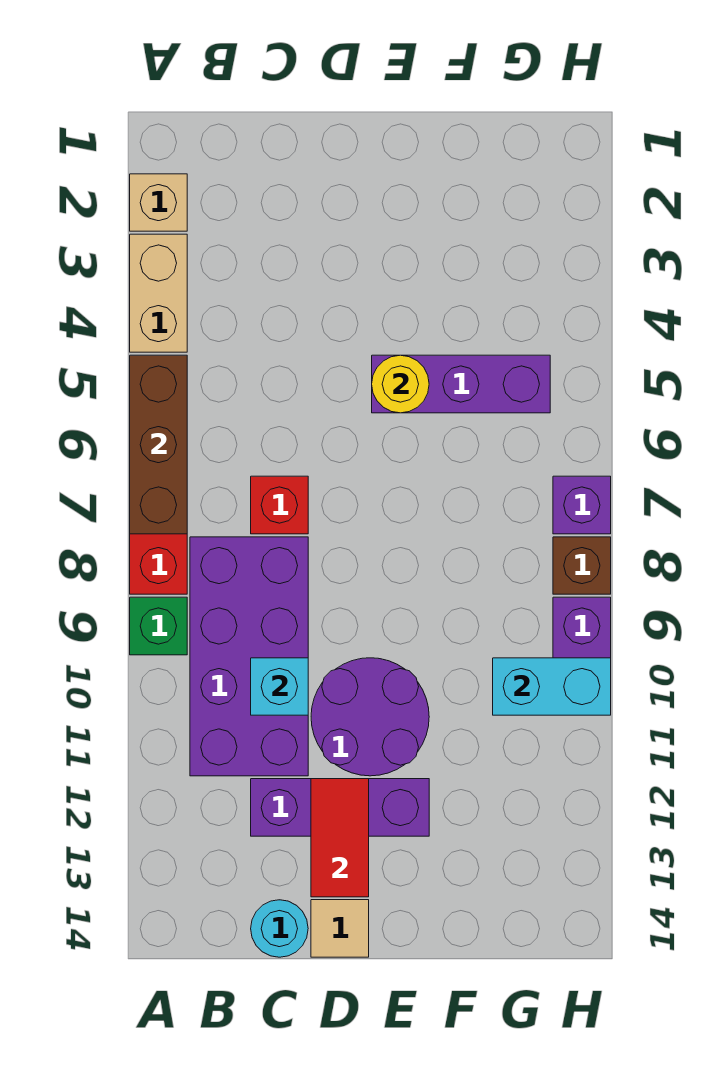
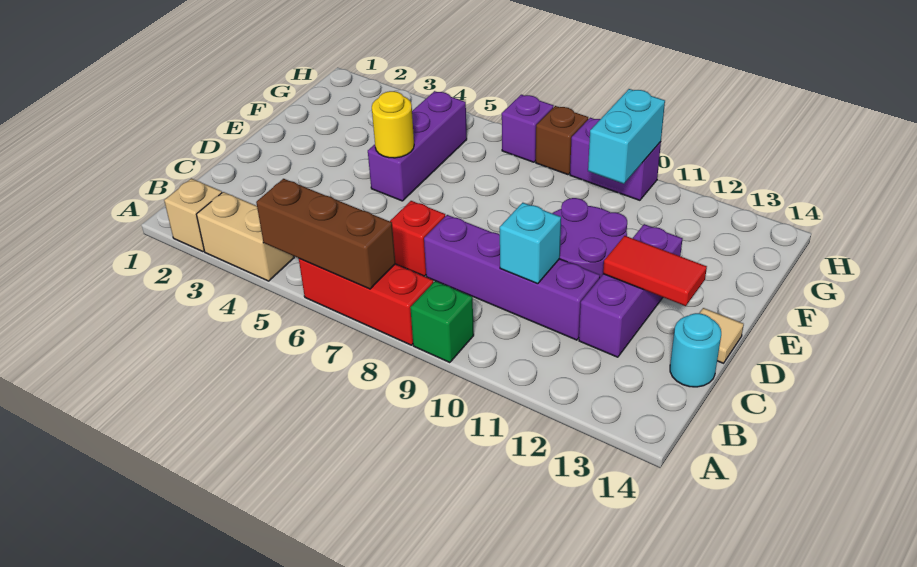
purple brick B8:C11 level 1 -> purple brick C8:C11 level 1

